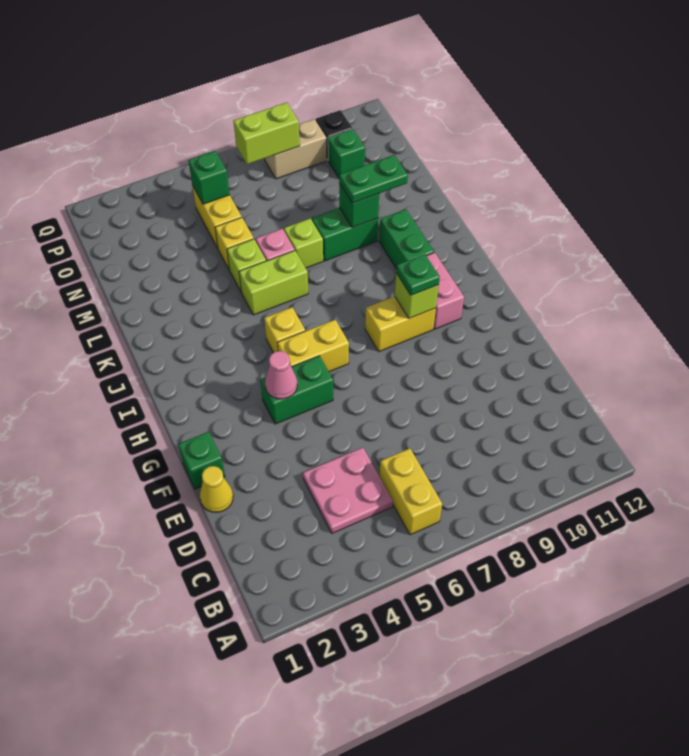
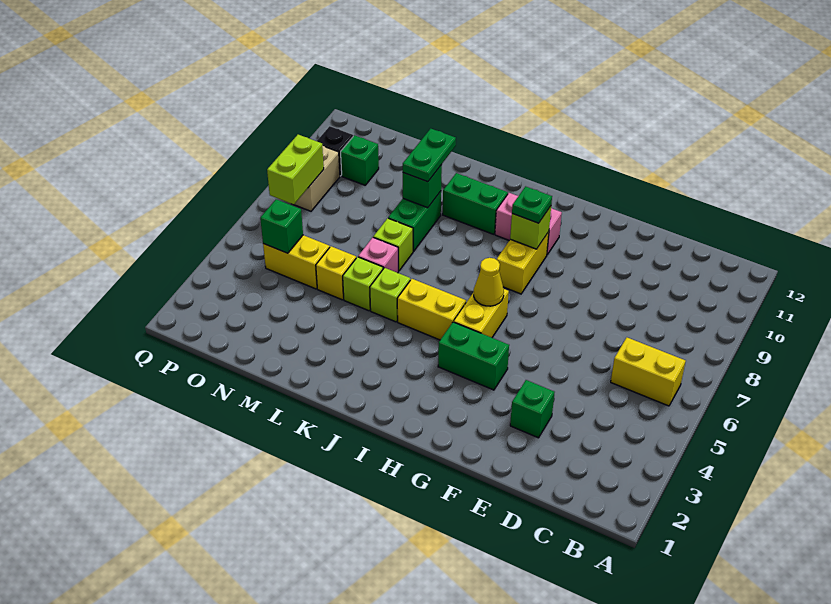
pink plate C4:D5 level 1 -> none
yellow cone E1 level 1 -> yellow cone H6 level 2
green brick F1 level 1 -> green brick E3 level 1
green brick G4:G5 level 1 -> green brick G4:H4 level 1
pink cone G4 level 2 -> none
yellow brick I5 level 1 -> yellow brick I5:J5 level 1
lime brick K5:K6 level 1 -> lime brick K5 level 1

